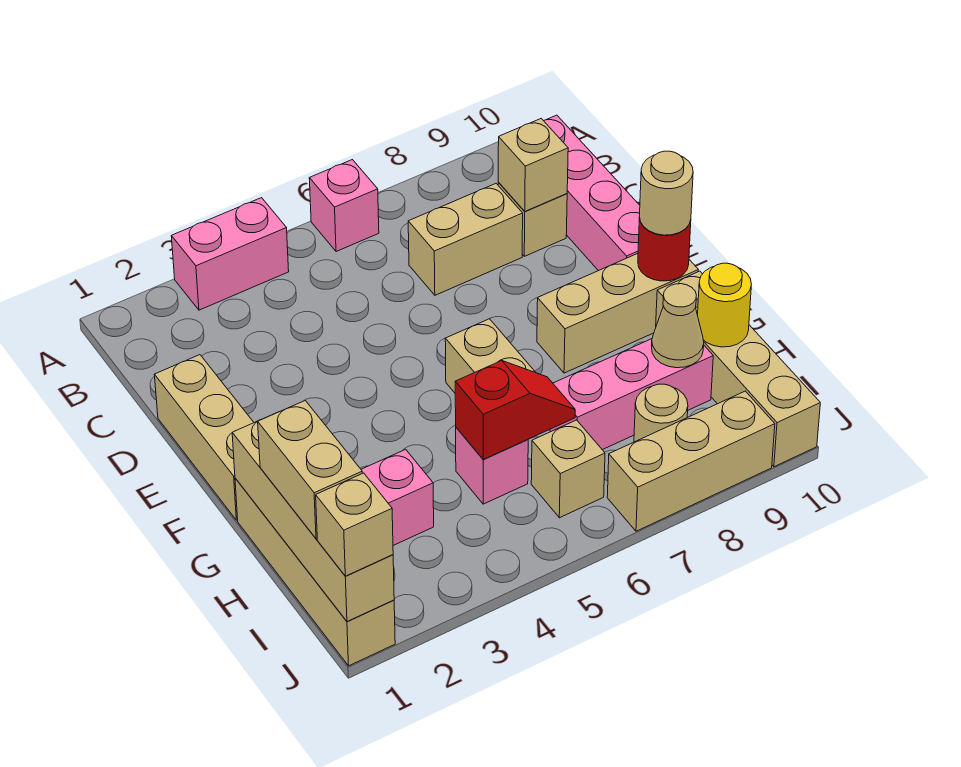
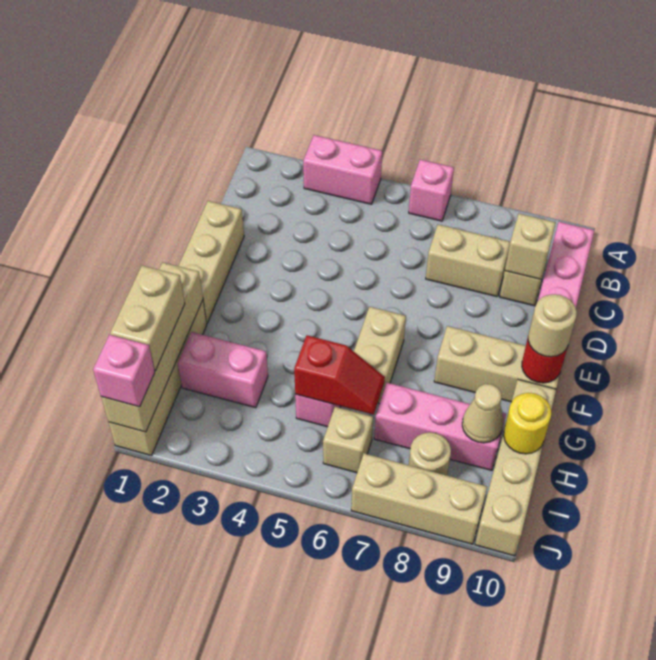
tan brick J1 level 3 -> pink brick J1 level 3

